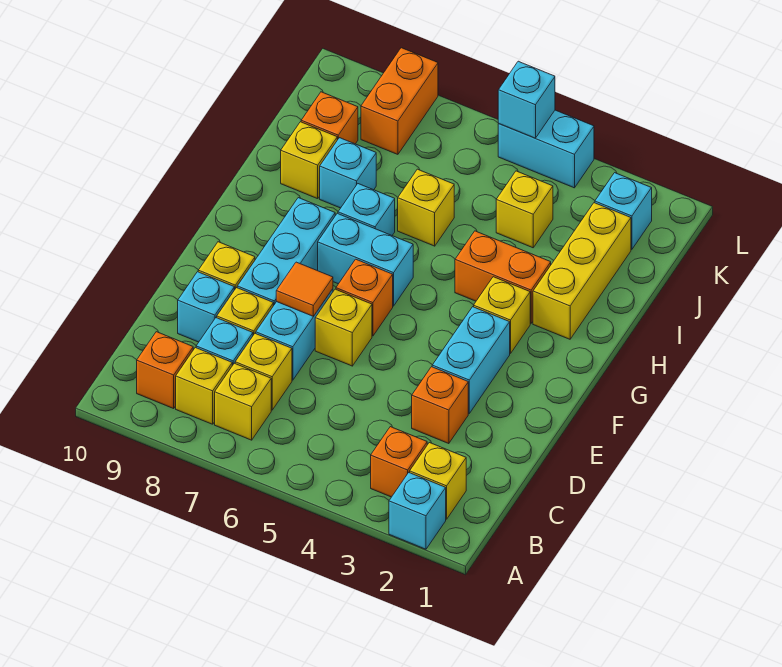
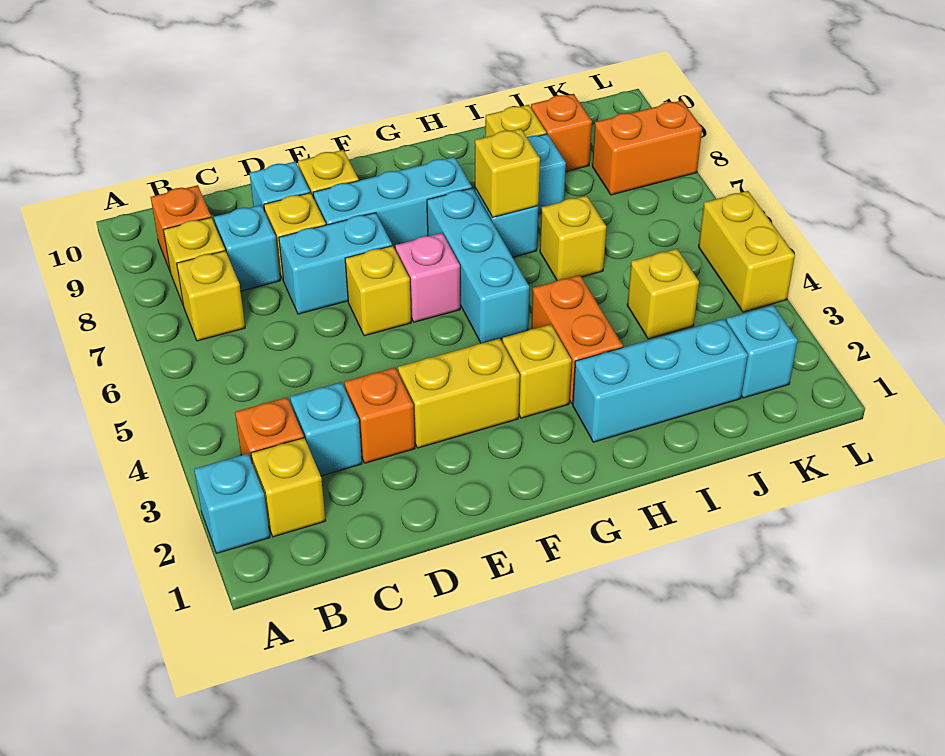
yellow brick C7 level 1 -> yellow brick H7 level 2
cyan brick E3:F3 level 1 -> yellow brick E3:F3 level 1
orange tile E7 level 2 -> none
orange brick F6 level 1 -> pink brick F6 level 1
cyan brick G6:G7 level 1 -> cyan brick G5:G7 level 1
yellow brick H2:J2 level 1 -> cyan brick H2:J2 level 1
cyan brick L4:L5 level 1 -> yellow brick L4:L5 level 1
cyan brick L5 level 2 -> cyan brick C3 level 1

